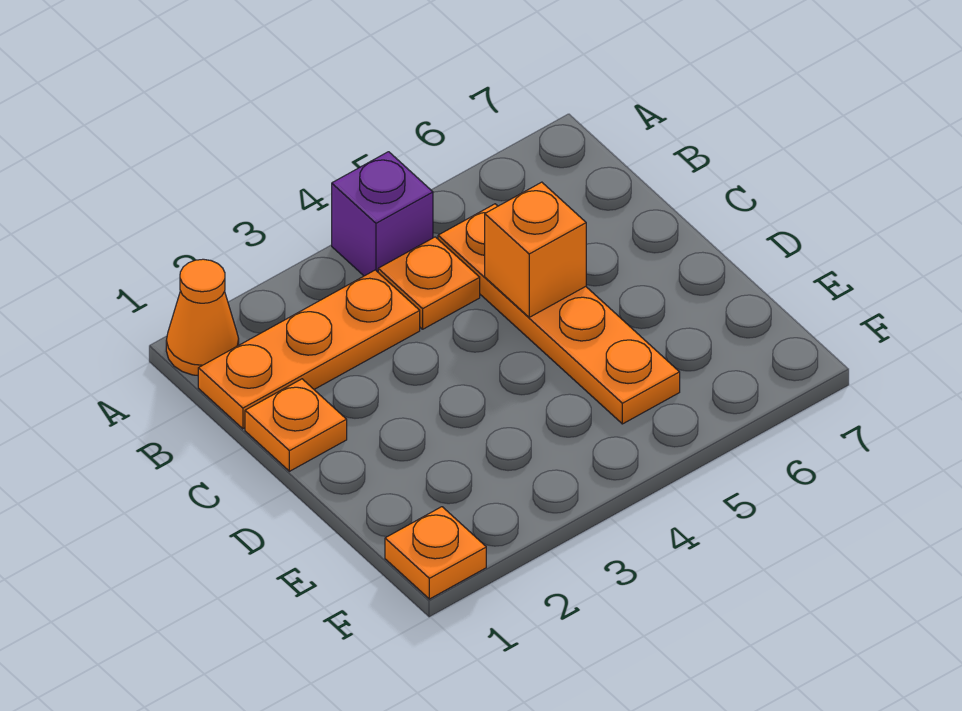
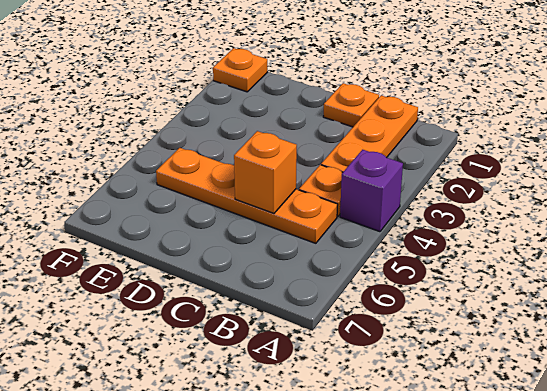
orange cone A1 level 1 -> none

